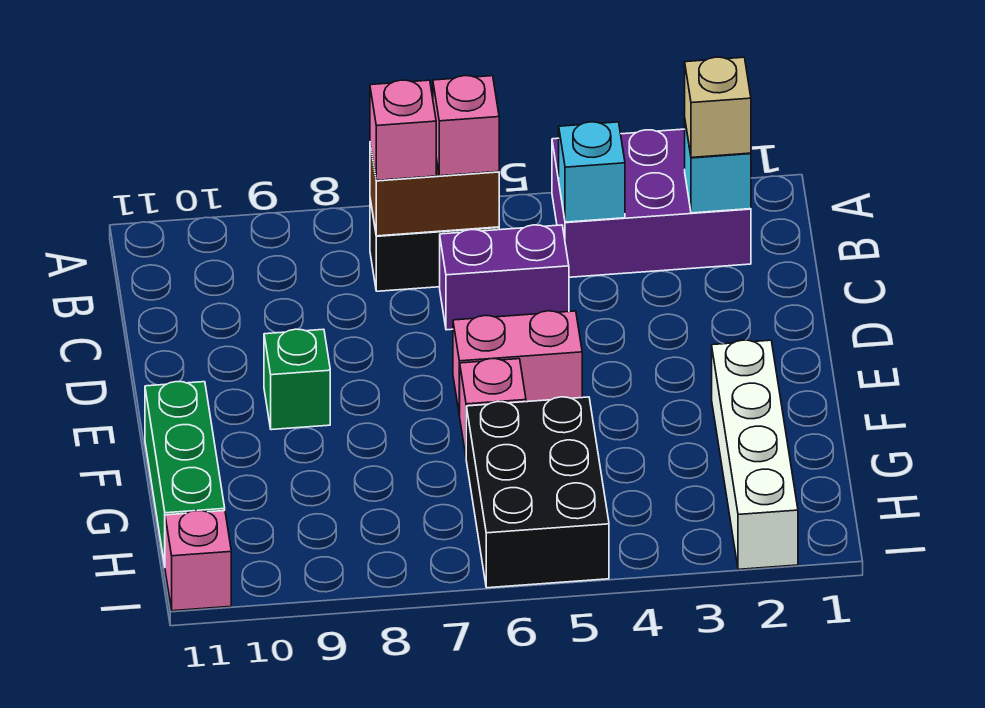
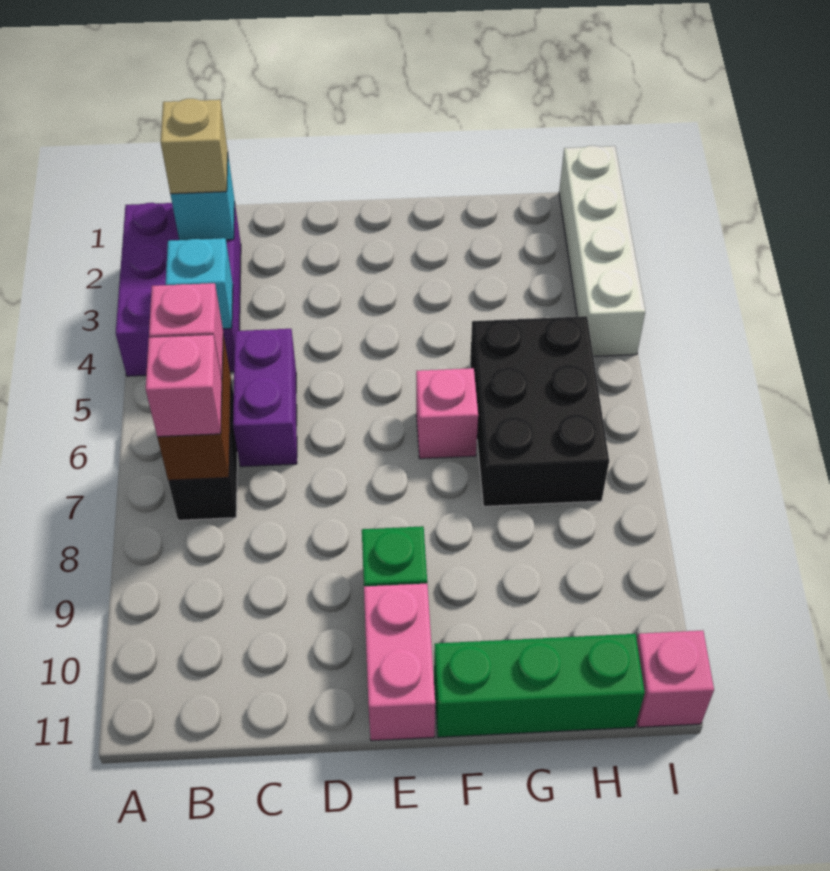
pink brick E5:E6 level 1 -> pink brick E10:E11 level 1
white brick F2:I2 level 1 -> white brick I1:I4 level 1
black brick G5:I6 level 1 -> black brick G5:H7 level 1

